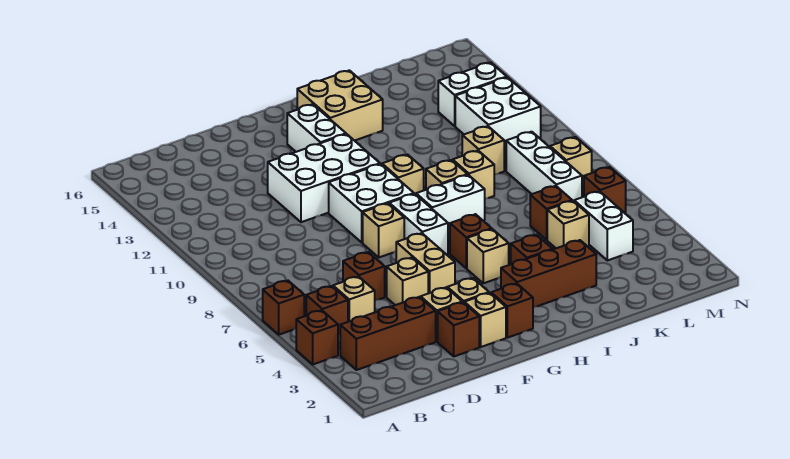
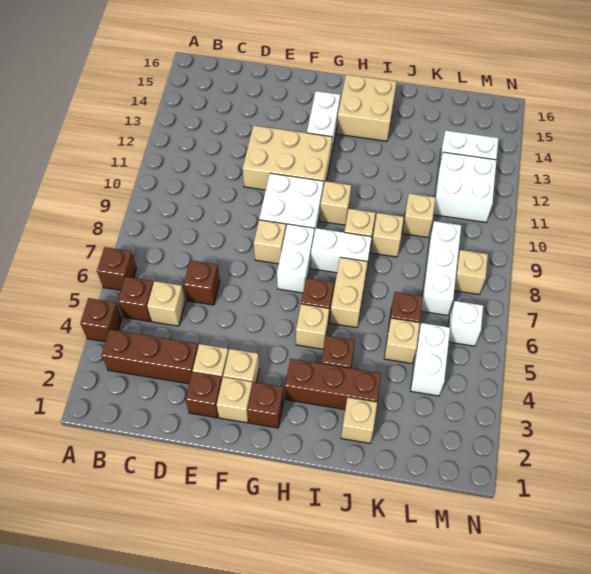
tan brick E5 level 1 -> tan brick J2 level 1
white brick E11:G12 level 1 -> tan brick E11:G12 level 1
tan brick F5:F6 level 1 -> tan brick I6:I7 level 1
brown brick M6 level 1 -> white brick M6 level 1

